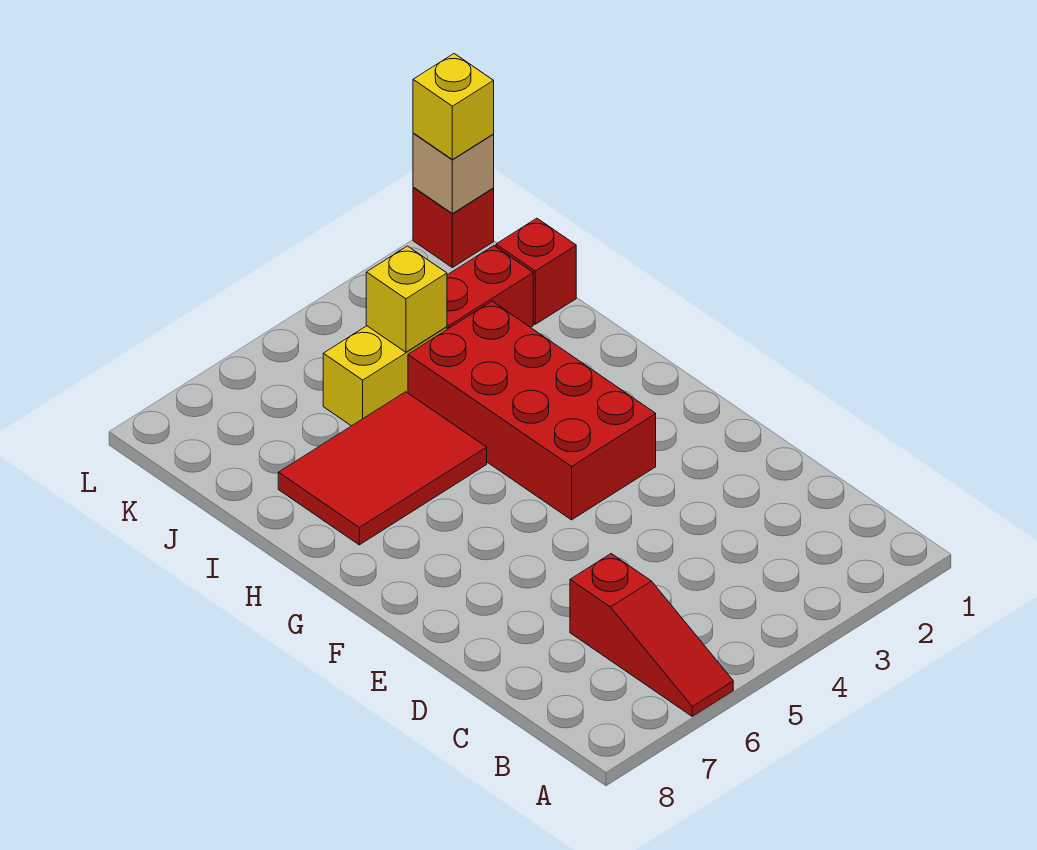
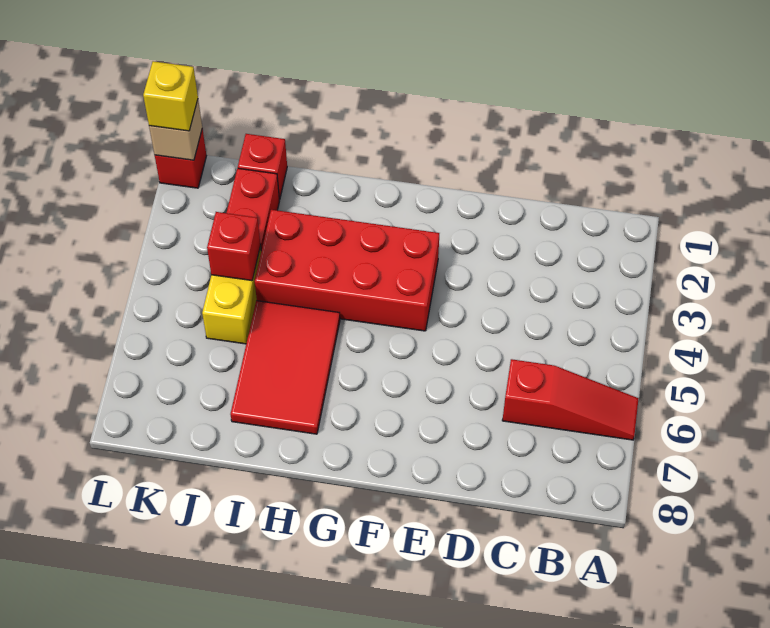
yellow brick J4 level 2 -> red brick J4 level 2

